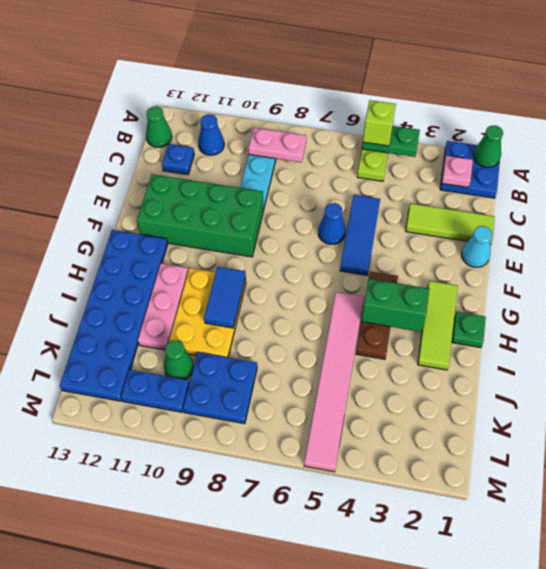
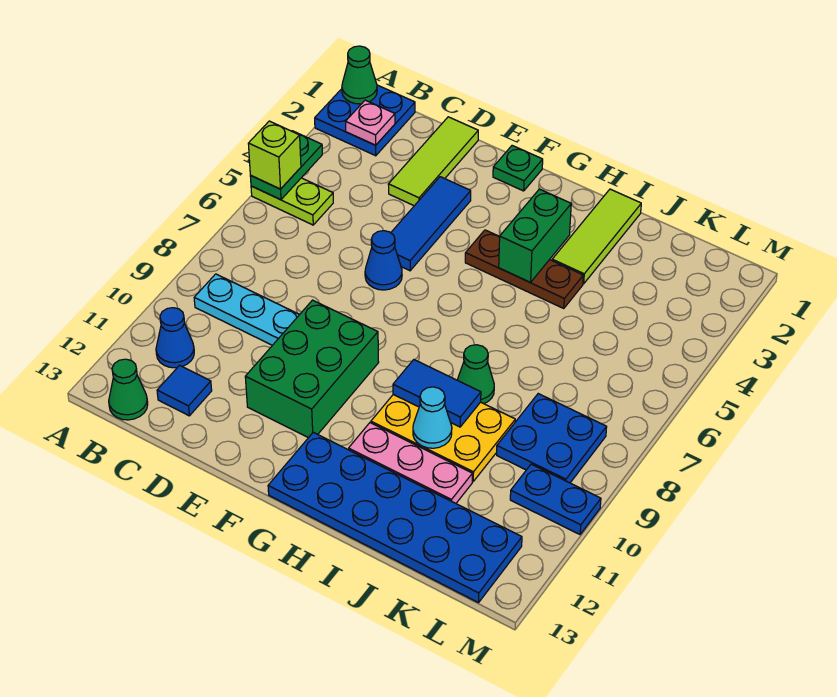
pink plate B8:B9 level 2 -> none
blue plate C12 level 1 -> blue tile C12 level 1
blue tile D5:F5 level 1 -> blue tile E3:E5 level 1
cyan cone E1 level 1 -> cyan cone I10 level 2
green brick E9:F12 level 1 -> green brick E9:F11 level 1
lime tile G2:I2 level 1 -> lime tile I1:I3 level 1
green plate H1 level 1 -> green plate F1 level 1
pink tile H5:M5 level 1 -> none
green cone K10 level 1 -> green cone I8 level 1
blue plate L10:L11 level 1 -> blue plate L10:M10 level 1

